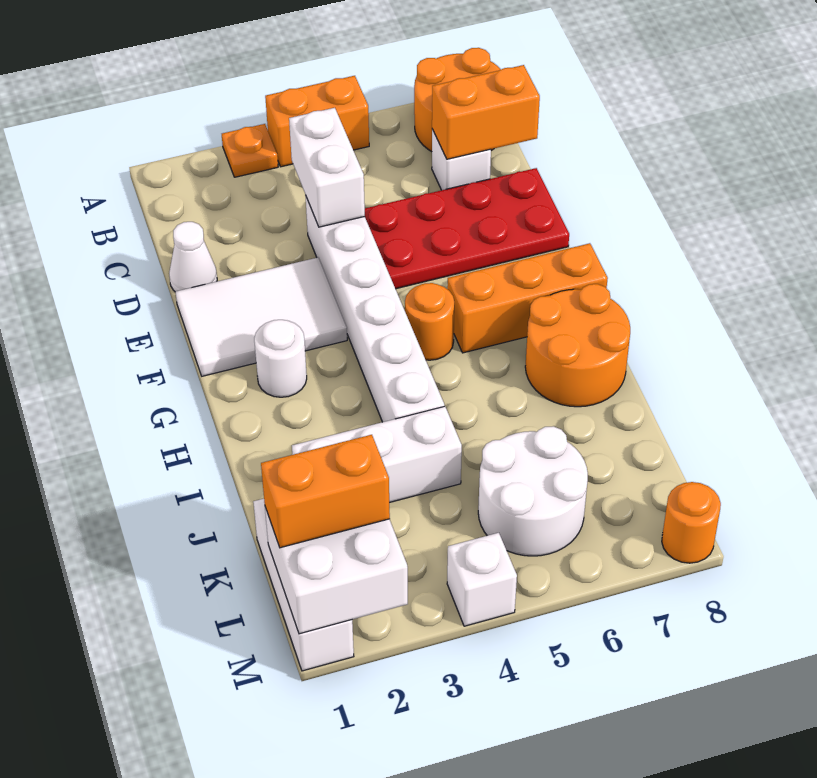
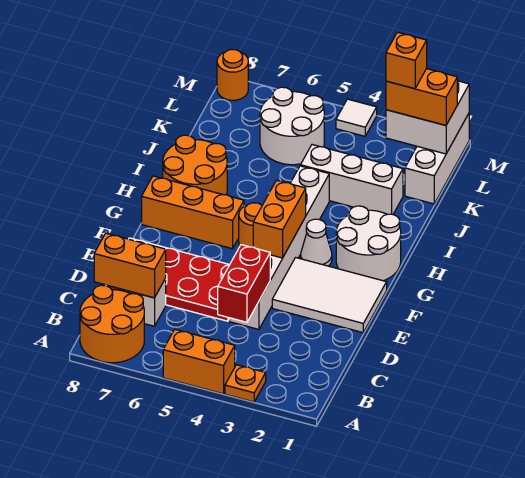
white brick C4:D4 level 2 -> red brick C4:D4 level 2
white cone D1 level 1 -> white cone G3 level 1
none -> orange brick F4:G4 level 2
white round brick G2 level 1 -> white round brick G1:H2 level 1
none -> orange brick L2 level 4
white brick M4 level 1 -> white tile M4 level 1

